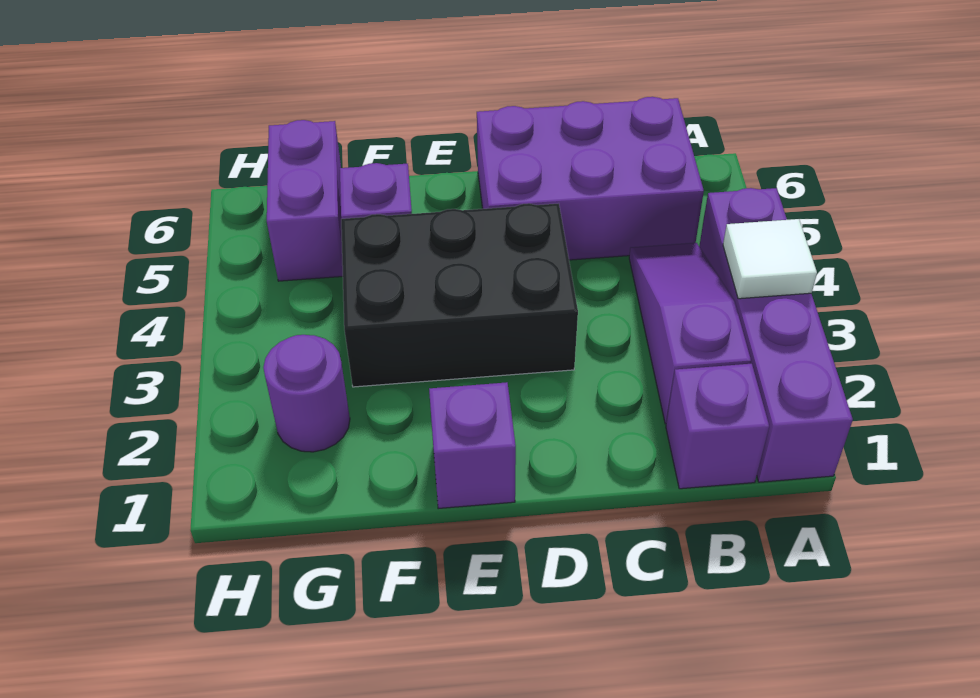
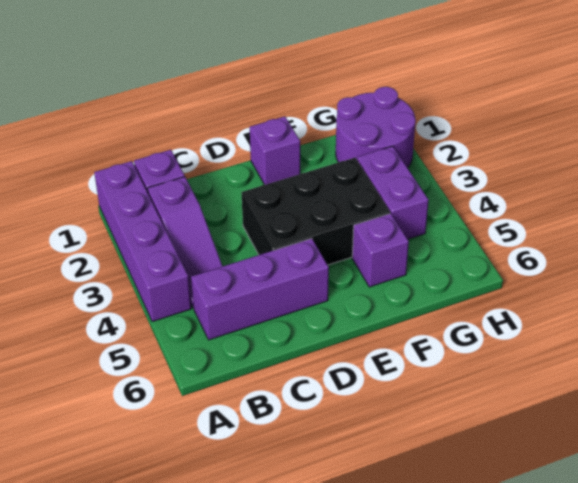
white tile A3 level 2 -> none
purple brick B5:D6 level 1 -> purple brick B5:D5 level 1
purple round brick G2 level 1 -> purple round brick G1:H2 level 1
purple brick G5:G6 level 1 -> purple brick G3:G4 level 1

